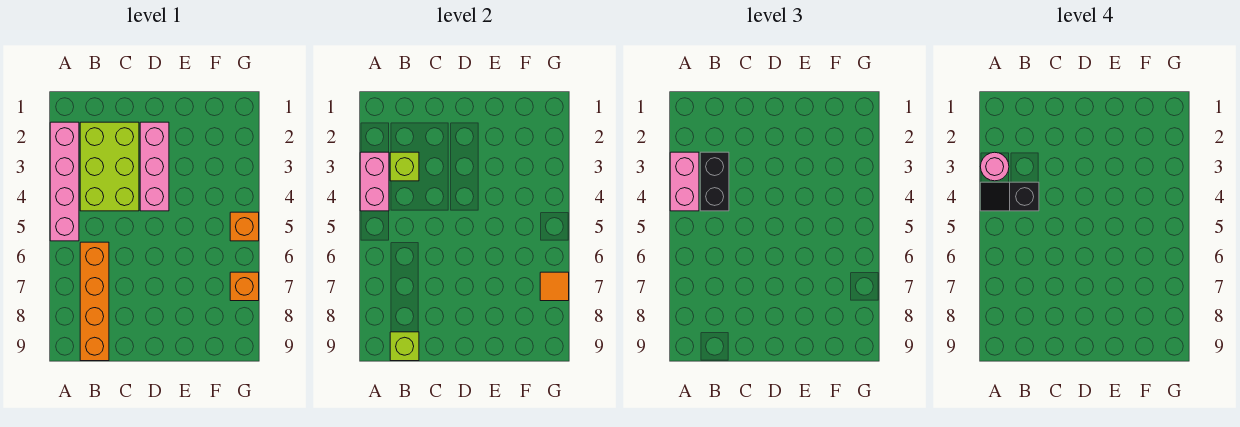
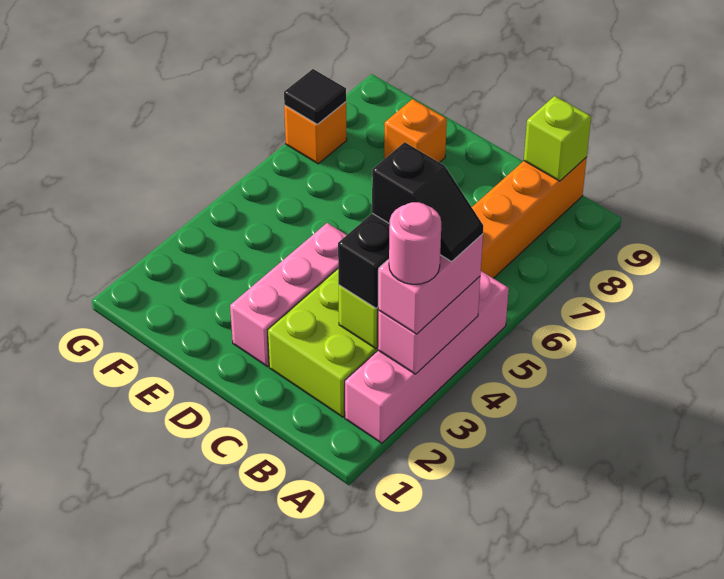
orange brick G5 level 1 -> orange brick E8 level 1
orange tile G7 level 2 -> black tile G7 level 2

